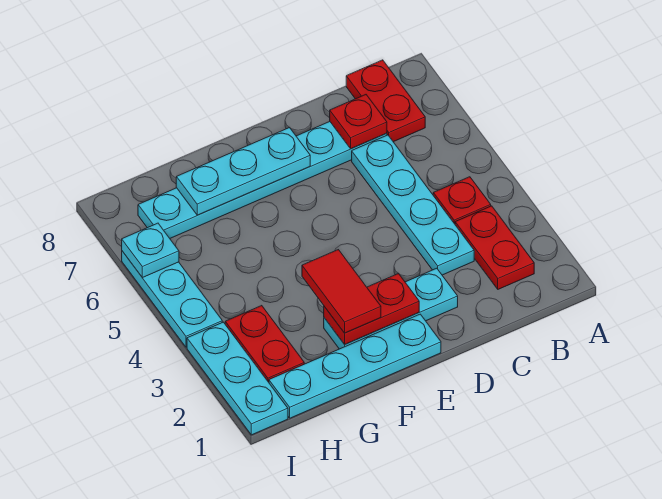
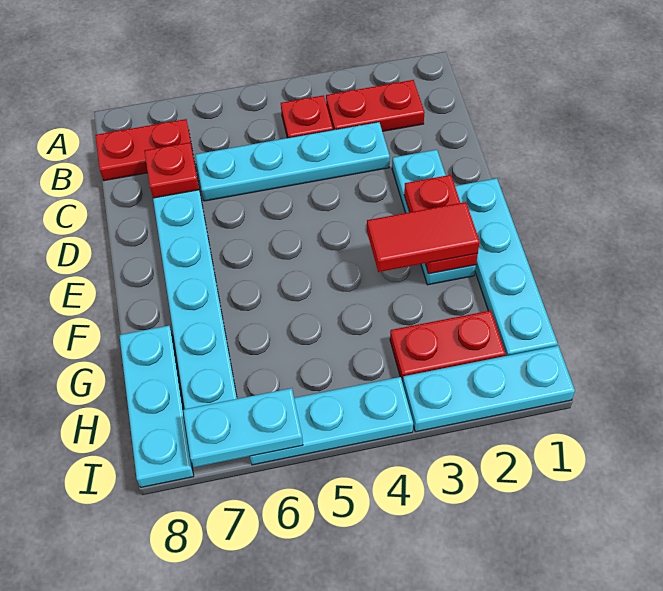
cyan plate E7:G7 level 2 -> cyan plate G8:I8 level 1
cyan plate I6 level 2 -> cyan plate I6:I7 level 2

